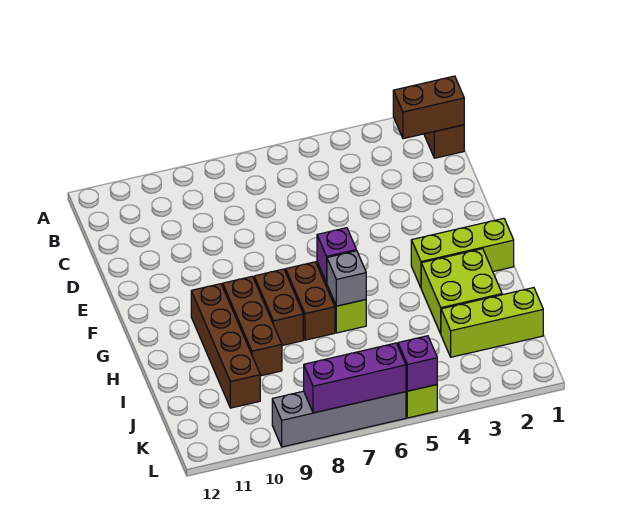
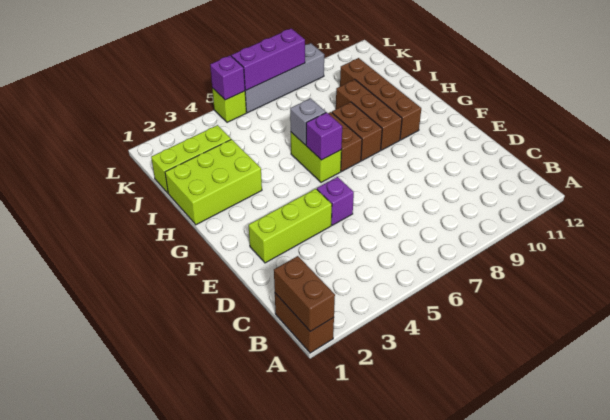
brown brick B1:B2 level 2 -> brown brick A1:B1 level 2
none -> purple brick E5 level 1
lime brick G1:G3 level 1 -> lime brick E2:E4 level 1
lime brick H2:I3 level 1 -> lime brick H1:I3 level 1

